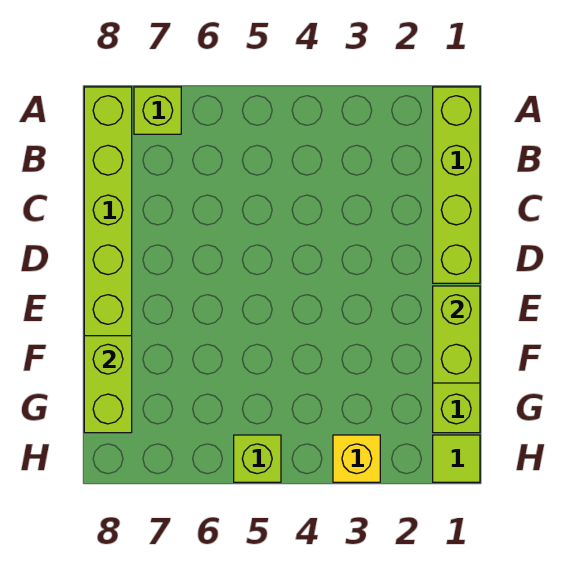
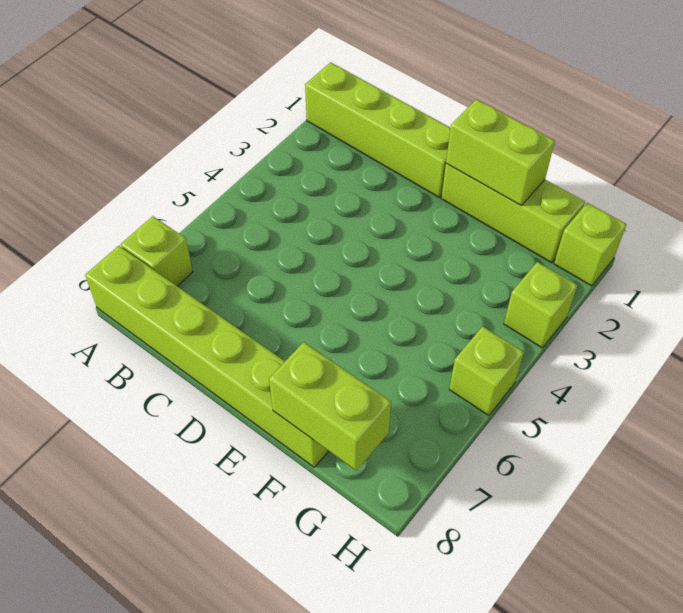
lime tile H1 level 1 -> lime brick H1 level 1
yellow brick H3 level 1 -> lime brick H3 level 1

